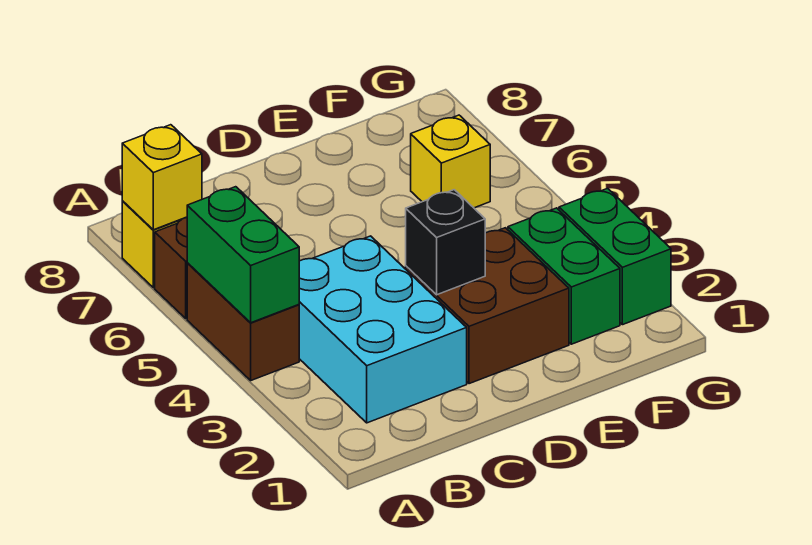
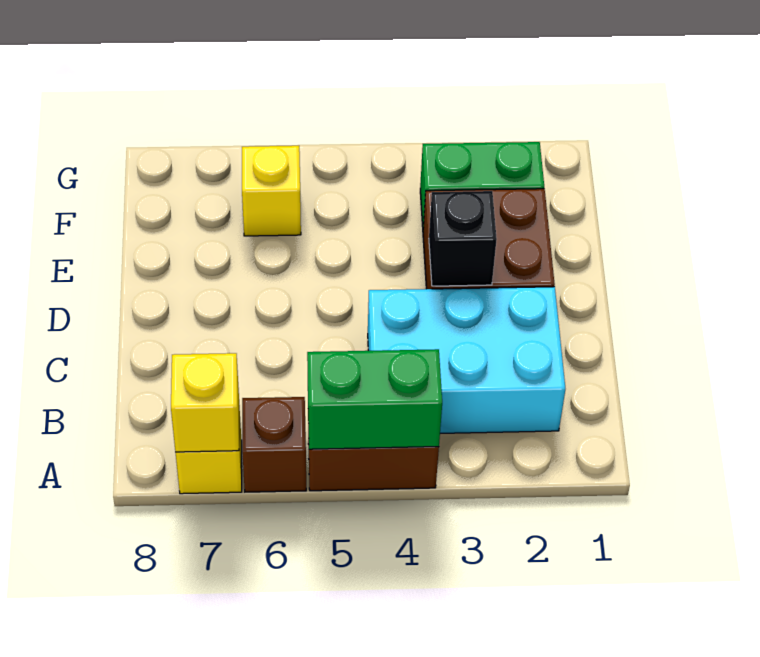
green brick G2:G3 level 1 -> none

